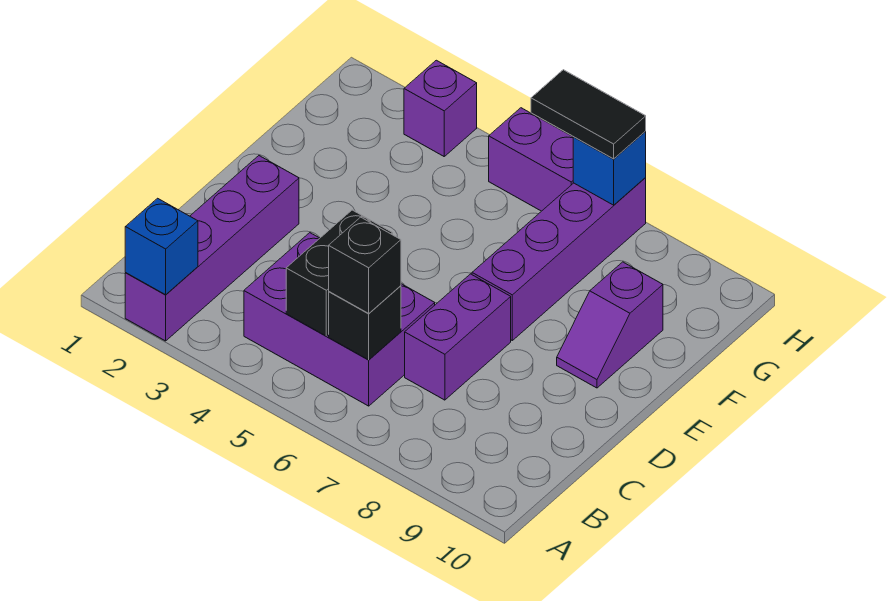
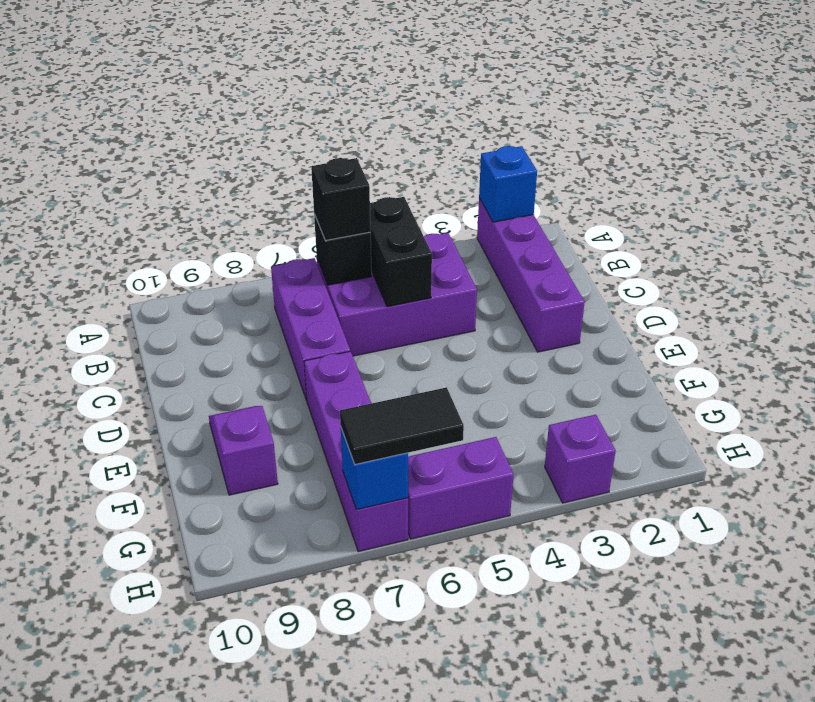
purple brick C7:D7 level 1 -> purple brick B7:D7 level 1

